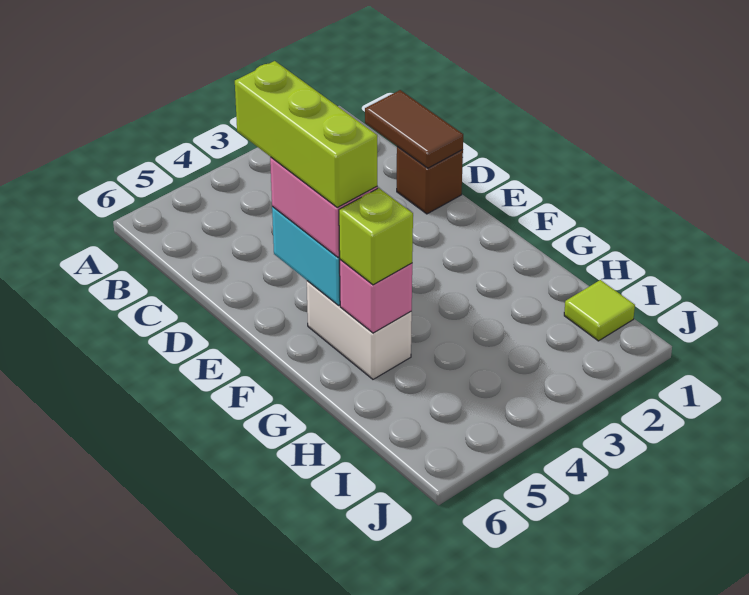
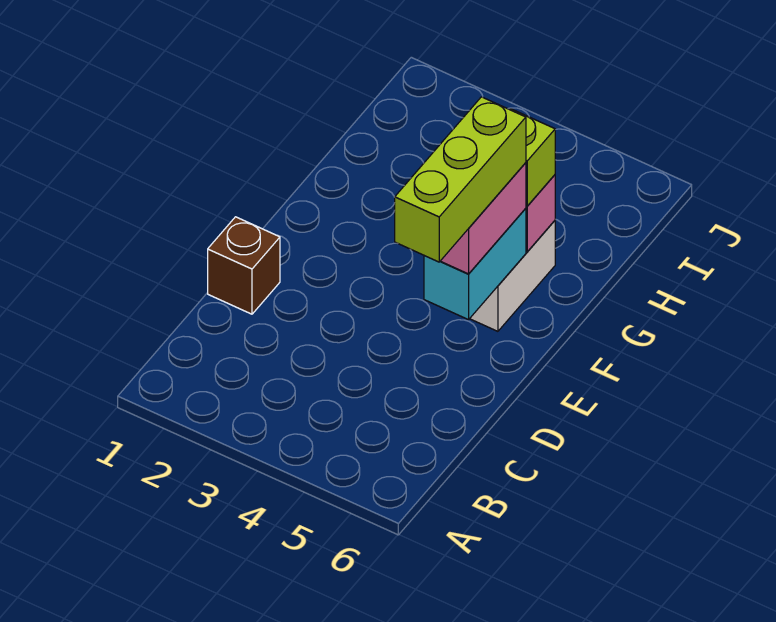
brown tile C1:D1 level 2 -> none
lime tile I1 level 1 -> none

